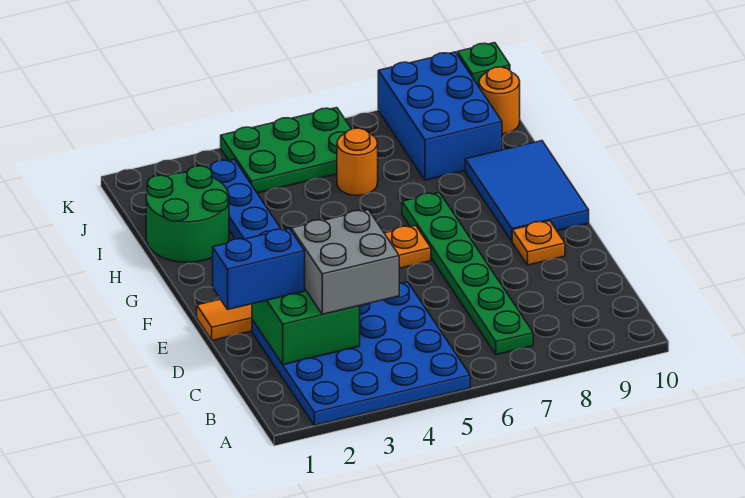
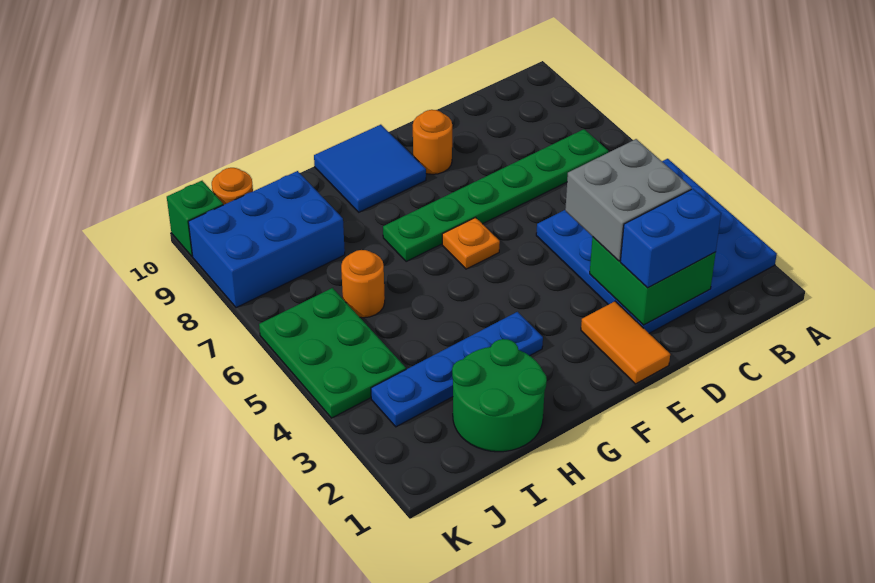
blue brick D1:D2 level 3 -> blue brick C2:D2 level 3
orange plate E9 level 1 -> orange round brick E9 level 1
blue tile F9:H10 level 1 -> blue tile F9:G10 level 1

